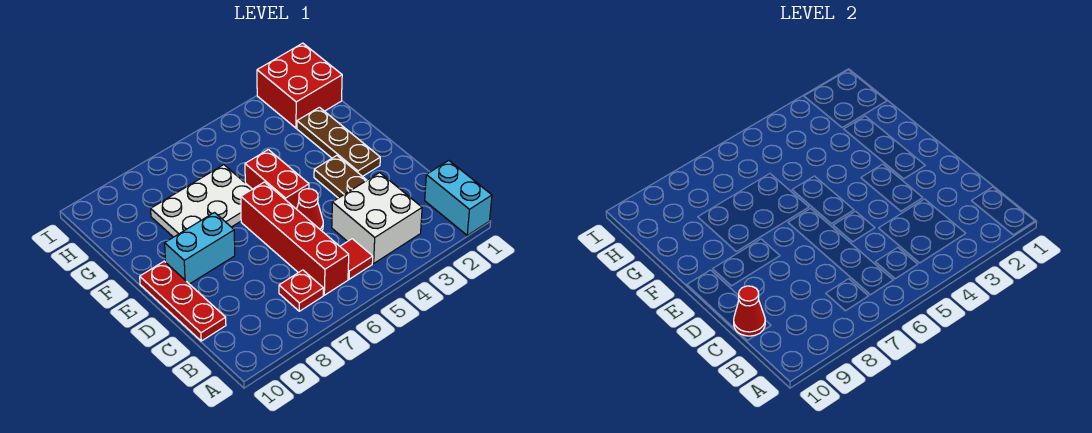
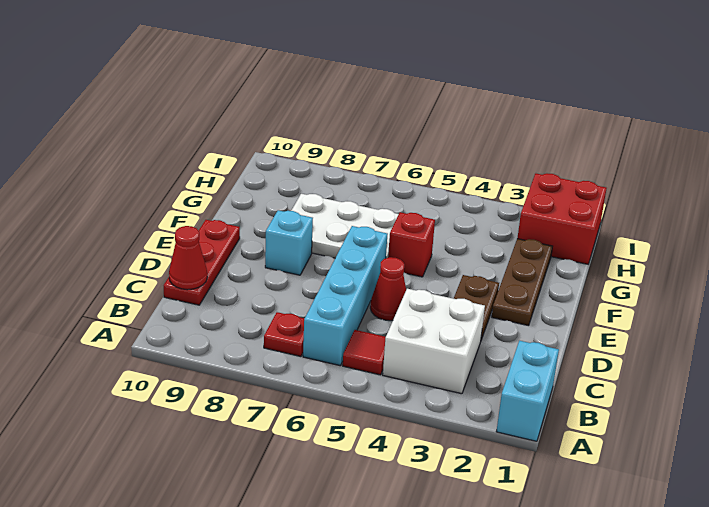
red brick B6:E6 level 1 -> cyan brick B6:E6 level 1
red brick E5:F5 level 1 -> red brick F5 level 1
cyan brick E8:E9 level 1 -> cyan brick E8 level 1

